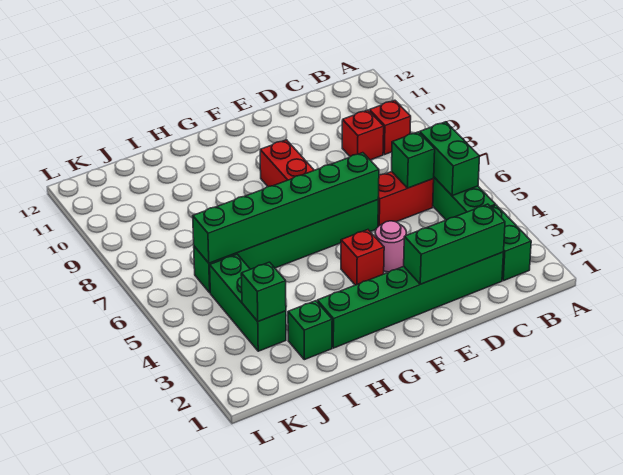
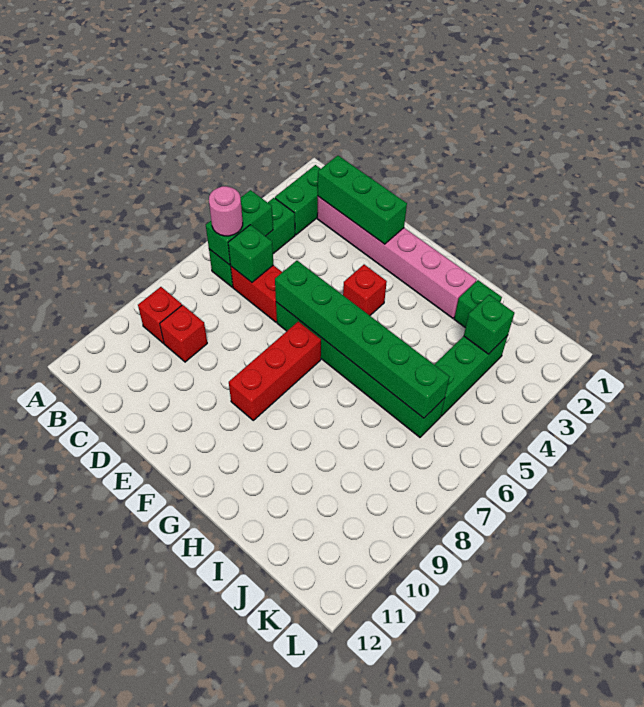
green brick C2:H2 level 1 -> pink brick C2:H2 level 1
pink round brick E4 level 1 -> pink round brick B6 level 3

